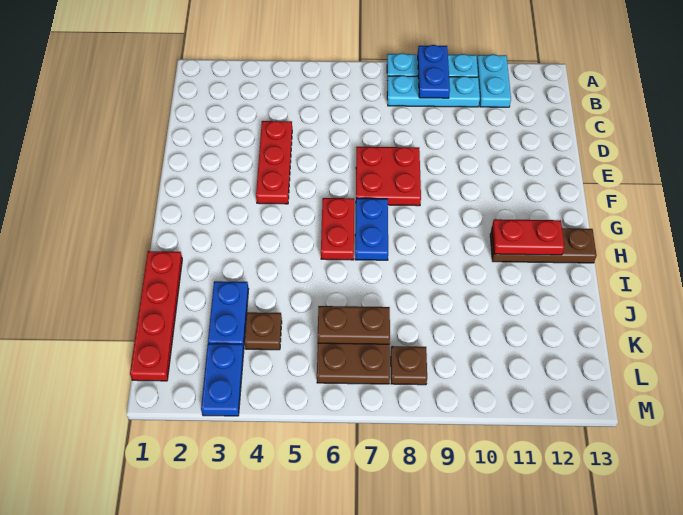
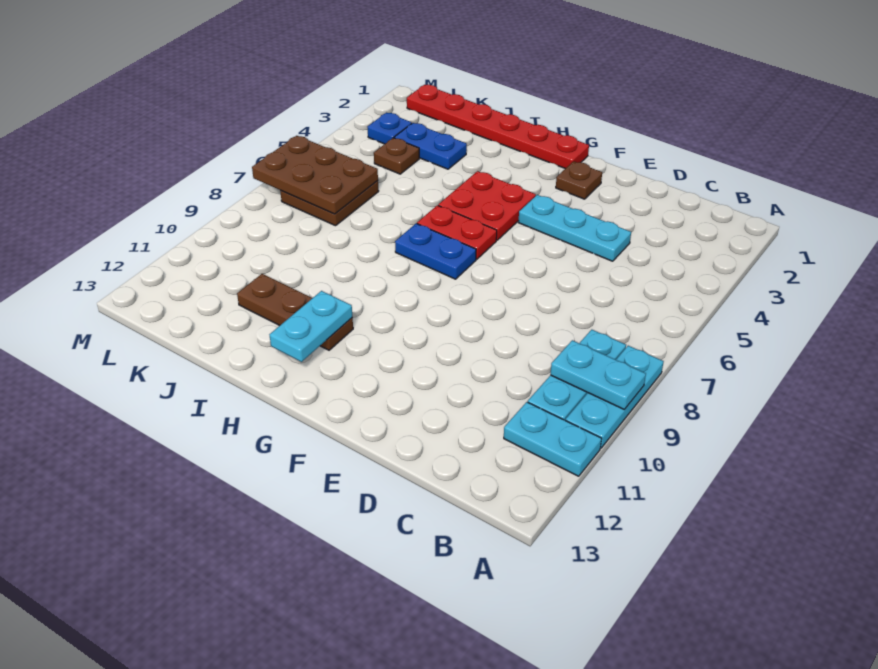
blue plate A9:B9 level 2 -> cyan plate A9:B9 level 2
red plate D4:F4 level 1 -> cyan plate D4:F4 level 1
red plate E7:F8 level 1 -> red plate G4:H5 level 1
brown plate H11:H13 level 1 -> brown plate H11:J11 level 1
red plate H11:H12 level 2 -> cyan plate H11:H12 level 2
red plate I1:L1 level 1 -> red plate G1:L1 level 1
brown plate K6:K7 level 2 -> brown plate K6:M7 level 2
blue plate L3:M3 level 1 -> blue plate L3 level 1
brown plate L8 level 1 -> brown plate F2 level 1

